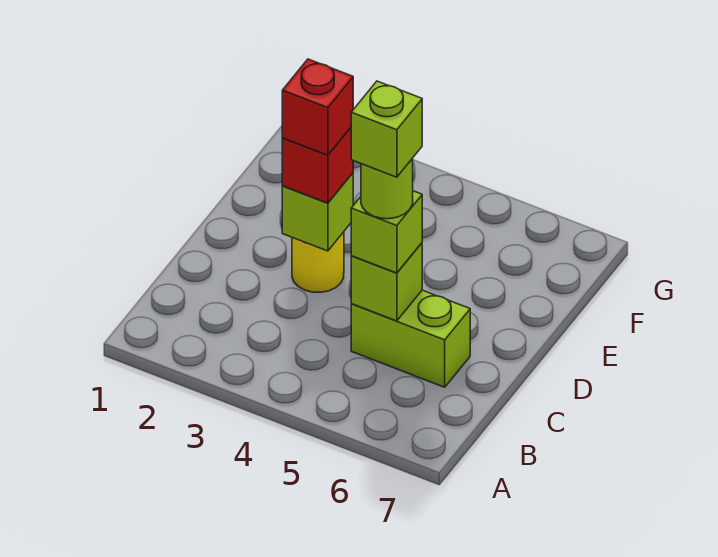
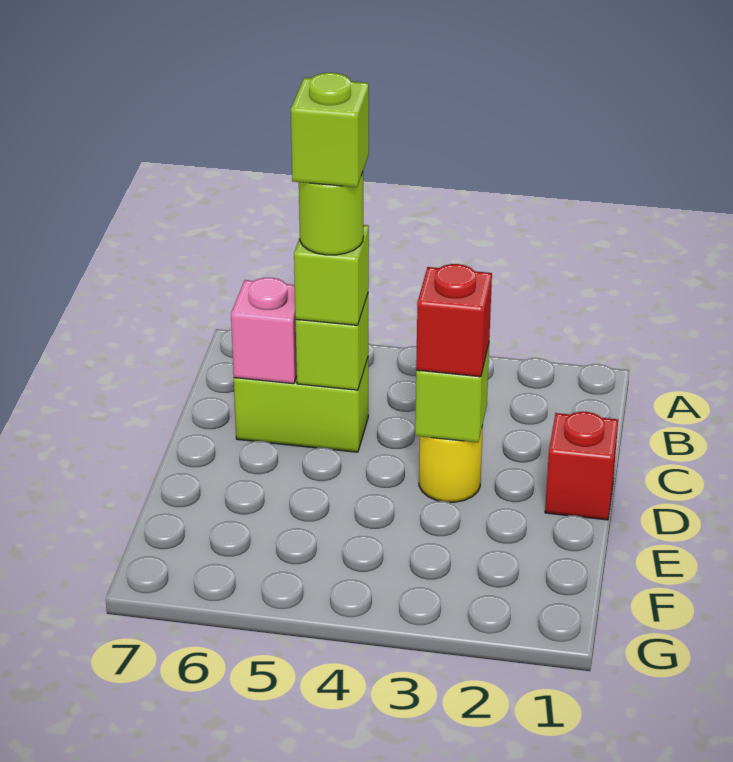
none -> pink brick C6 level 2
red brick D3 level 4 -> red brick D1 level 1

